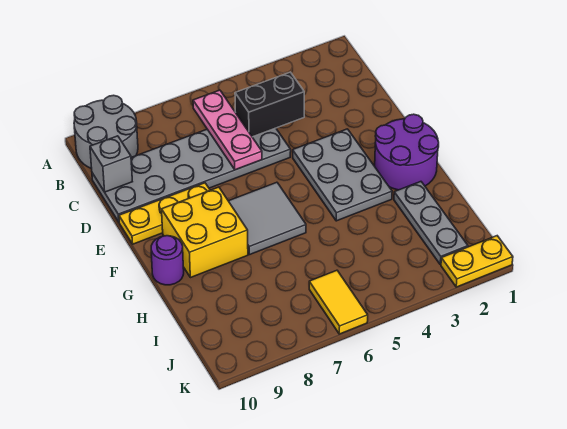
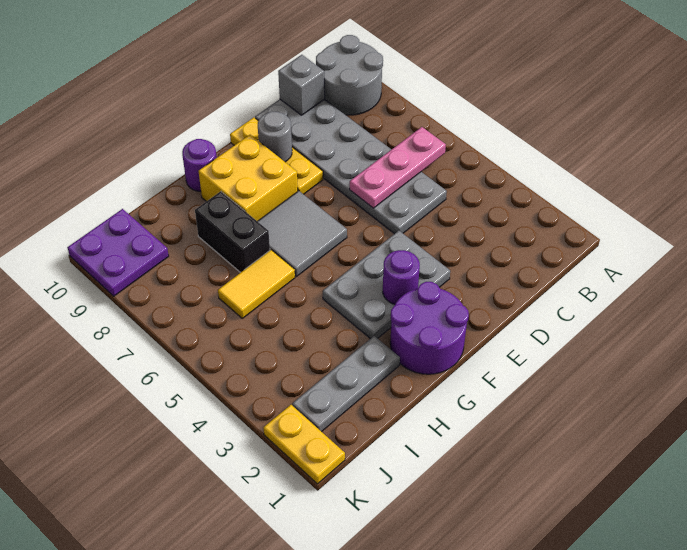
black brick C4:C5 level 2 -> black brick H7:H8 level 1
none -> grey round brick E9 level 2
none -> purple round brick F3 level 2
yellow tile J6:K6 level 1 -> yellow tile H6:I6 level 1
none -> purple plate J9:K10 level 1

